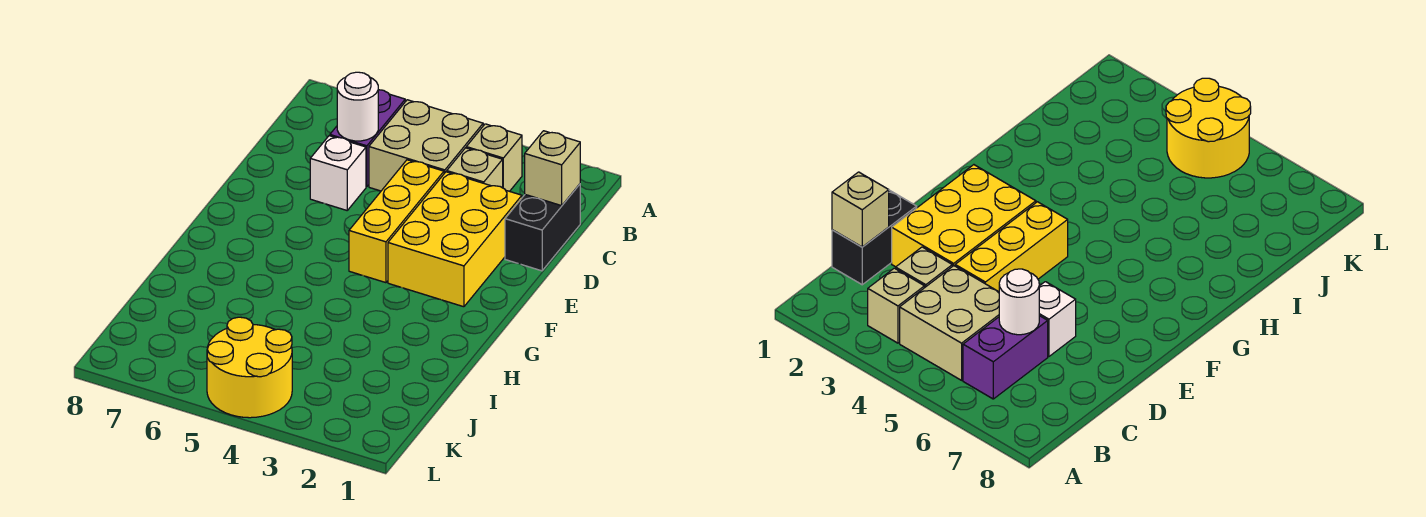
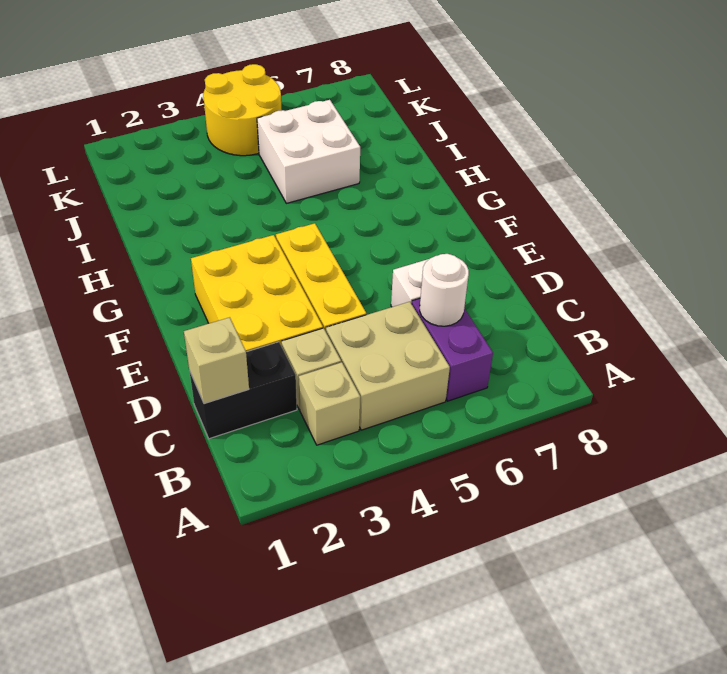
black brick C1:D1 level 1 -> black brick C1:C2 level 1
none -> white brick I5:J6 level 1

